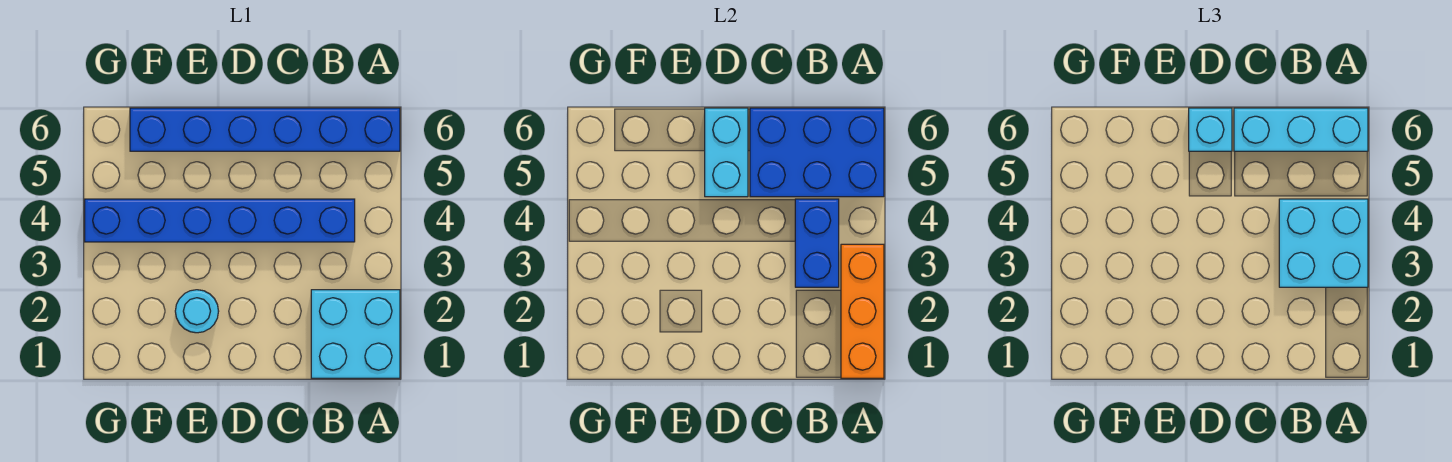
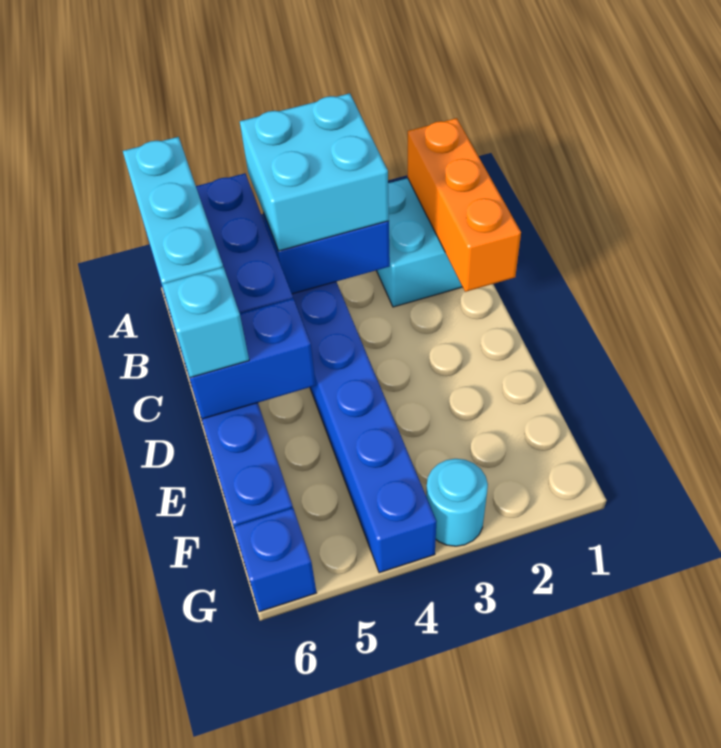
orange brick A1:A3 level 2 -> orange brick A1:C1 level 2
cyan brick D5:D6 level 2 -> blue brick D5:D6 level 2
cyan round brick E2 level 1 -> cyan round brick G3 level 1
none -> blue brick G6 level 1

